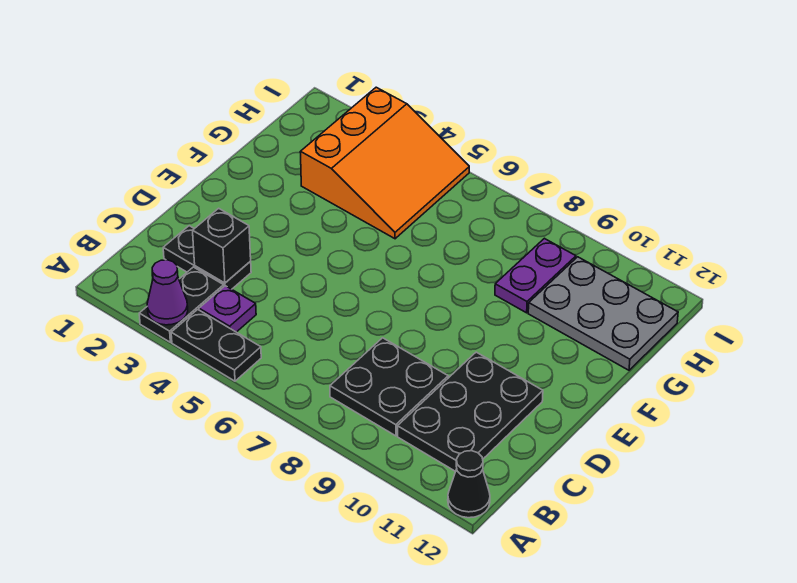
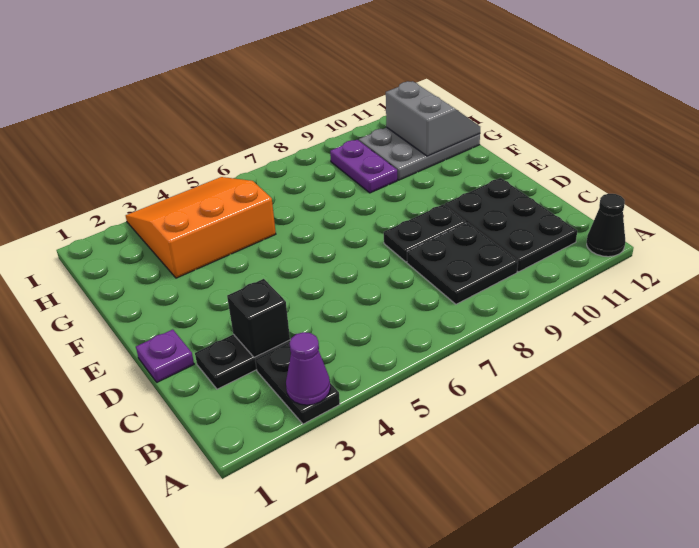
black plate A4:A5 level 1 -> black plate D8:D9 level 1
purple plate B4 level 1 -> purple plate D1 level 1
orange slope G3:I5 level 1 top 3 -> orange slope G3:I5 level 1 top G
none -> grey slope G11:H12 level 2 top 11

